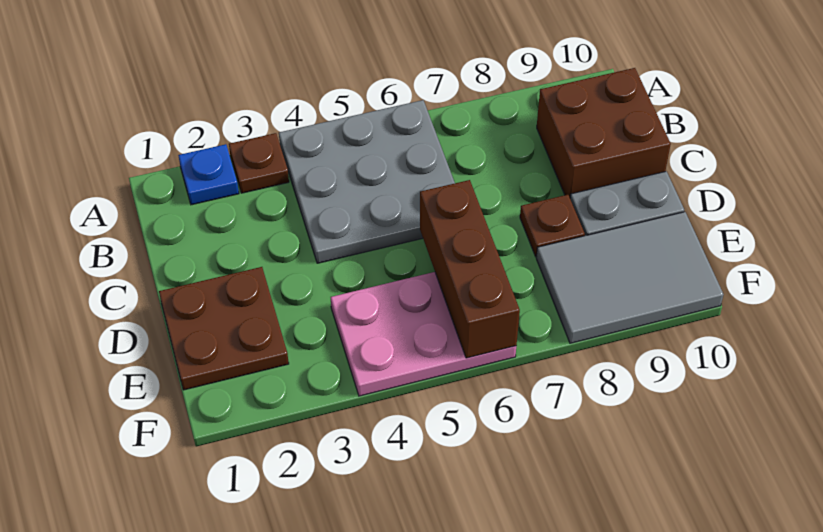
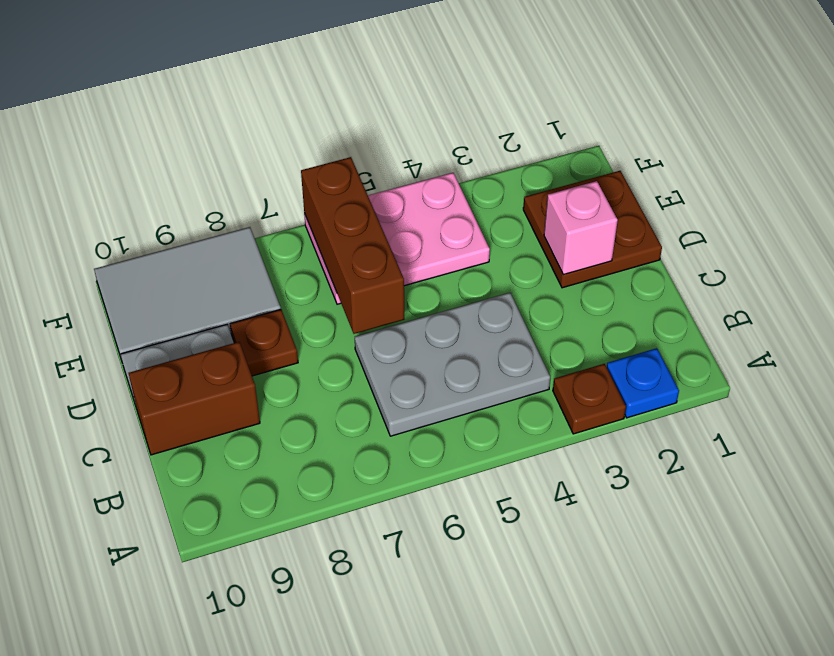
grey plate A4:C6 level 1 -> grey plate B4:C6 level 1
brown brick B9:C10 level 1 -> brown brick C9:C10 level 1
none -> pink brick D2 level 2

